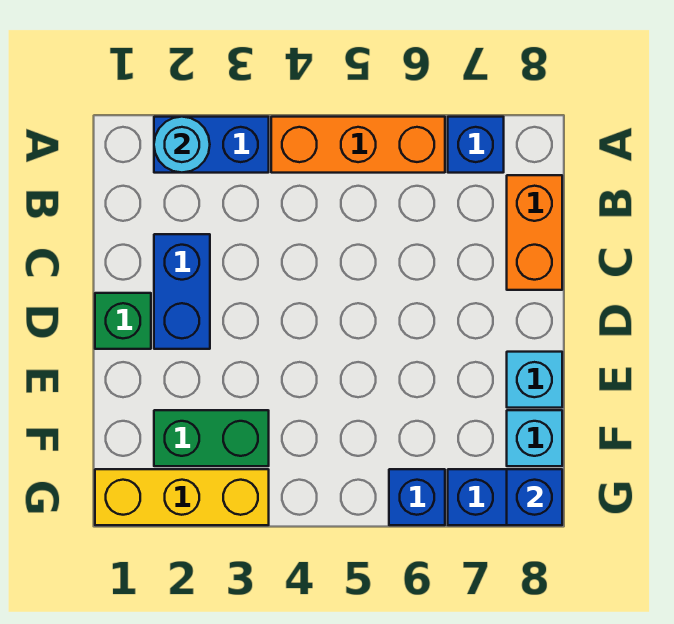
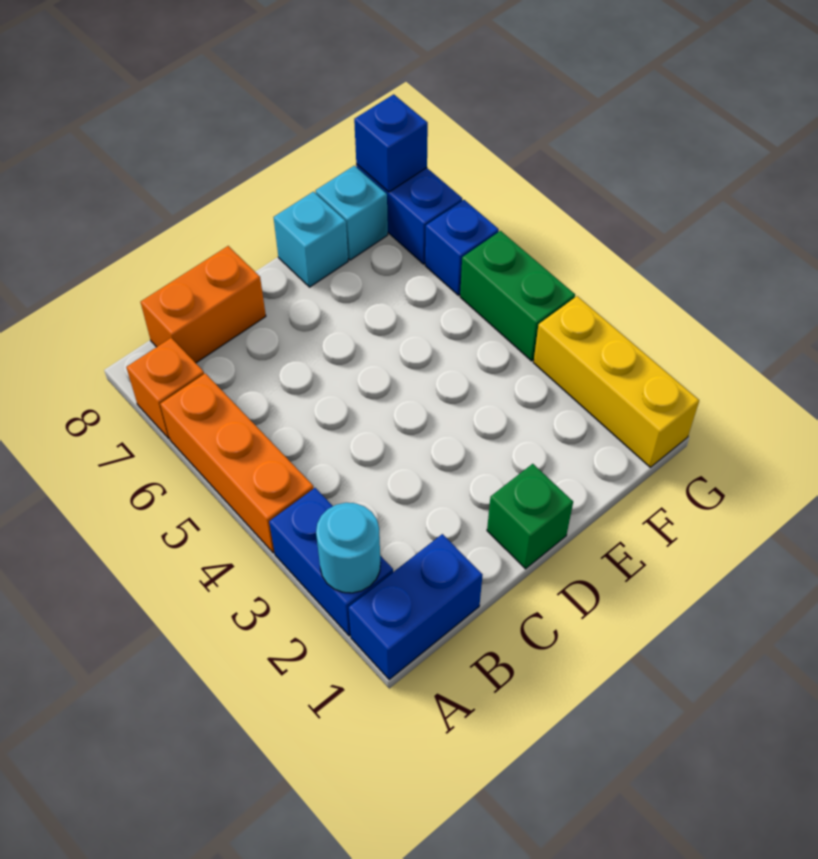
blue brick A7 level 1 -> orange brick A7 level 1
blue brick C2:D2 level 1 -> blue brick A1:B1 level 1
green brick F2:F3 level 1 -> green brick G4:G5 level 1

